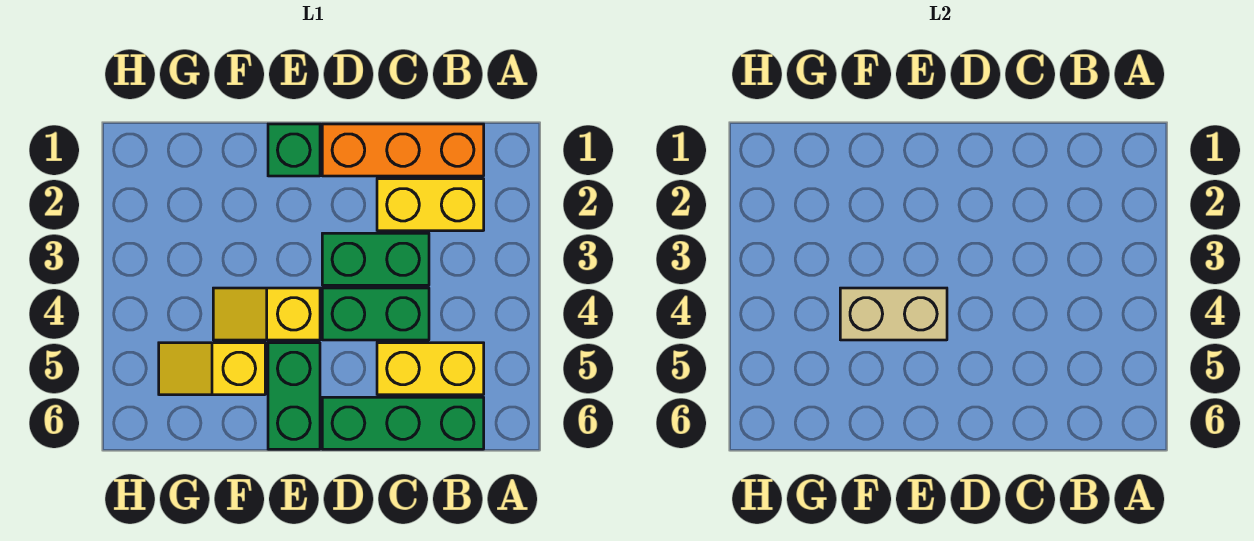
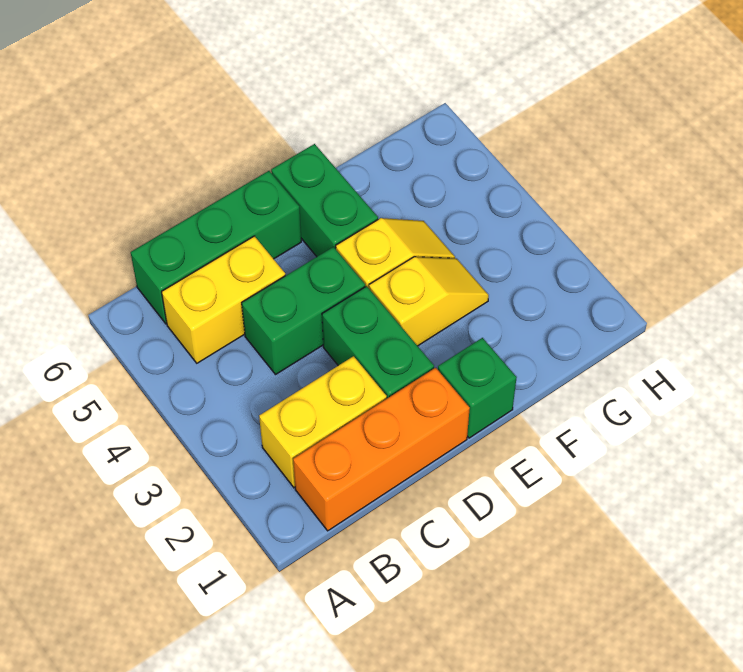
green brick C3:D3 level 1 -> green brick D2:D3 level 1
tan brick E4:F4 level 2 -> none
yellow slope F5:G5 level 1 top F -> yellow slope E3:F3 level 1 top E

